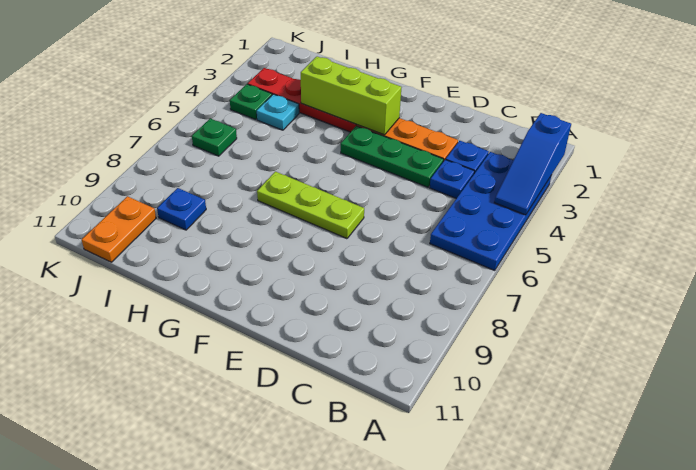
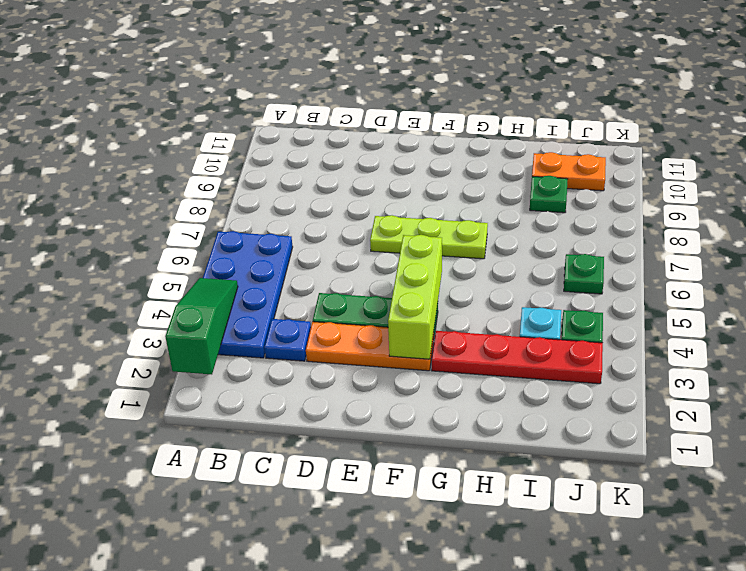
blue slope A2:A4 level 2 top 2 -> green slope A2:A4 level 2 top 2
blue plate C4 level 1 -> none
lime brick F3:H3 level 2 -> lime brick F3:F5 level 2
blue plate I9 level 1 -> green plate I9 level 1
orange plate J10:J11 level 1 -> orange plate I10:J10 level 1

